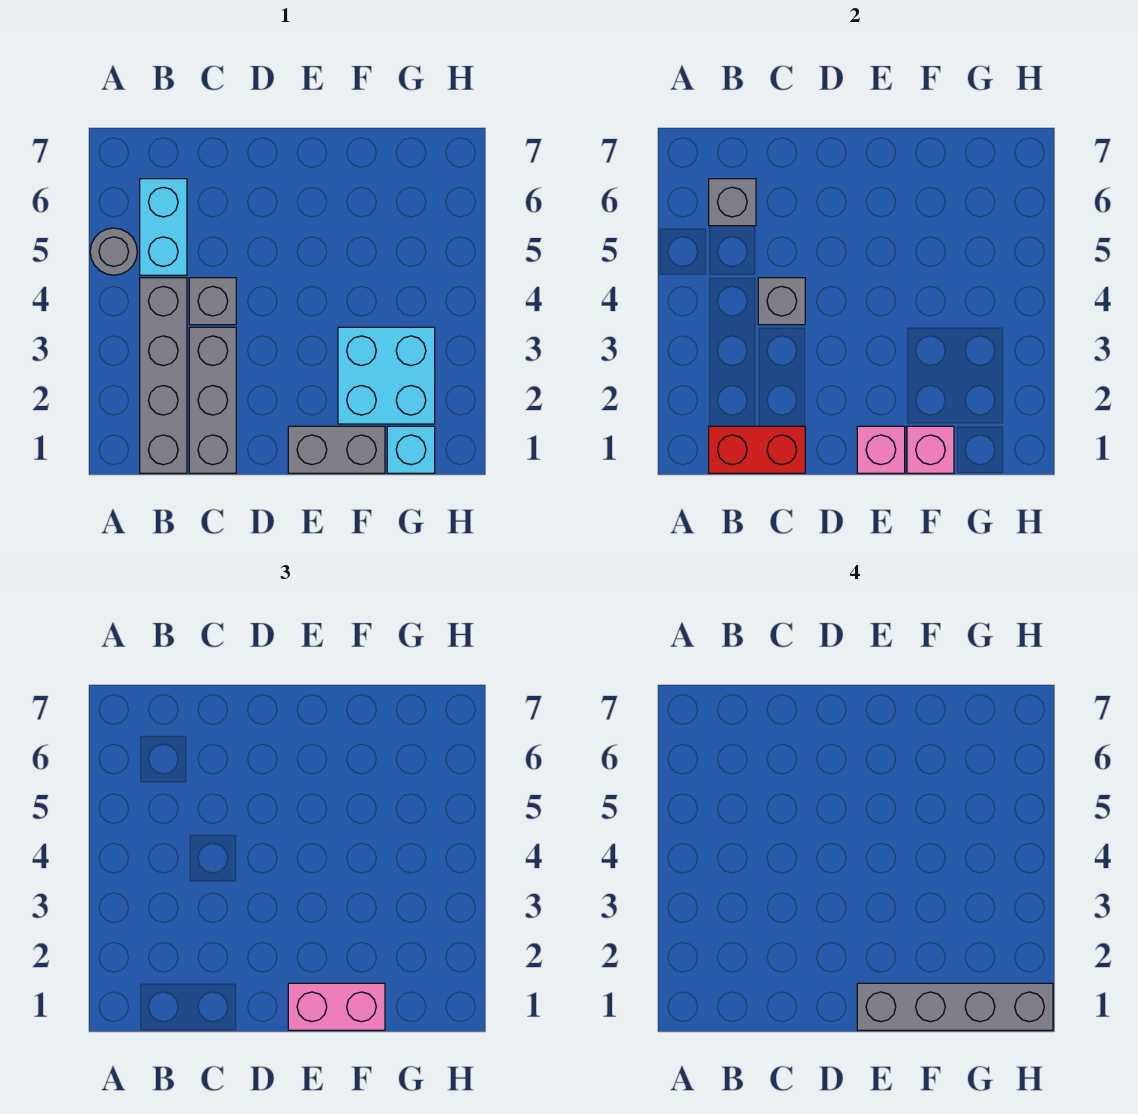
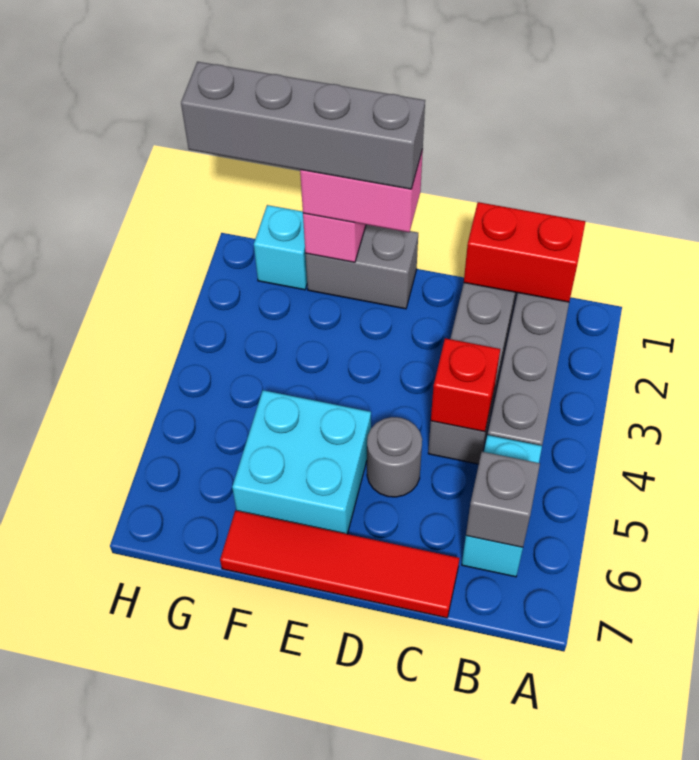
grey round brick A5 level 1 -> grey round brick D5 level 1
grey brick C4 level 2 -> red brick C4 level 2
none -> red tile C7:F7 level 1
pink brick E1 level 2 -> none
cyan brick F2:G3 level 1 -> cyan brick E5:F6 level 1

